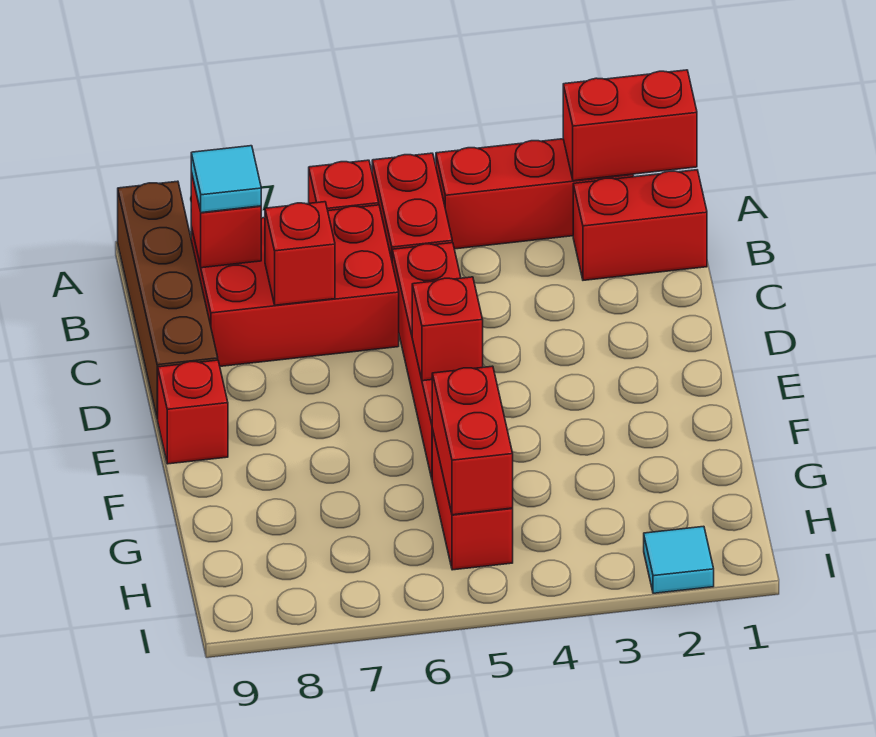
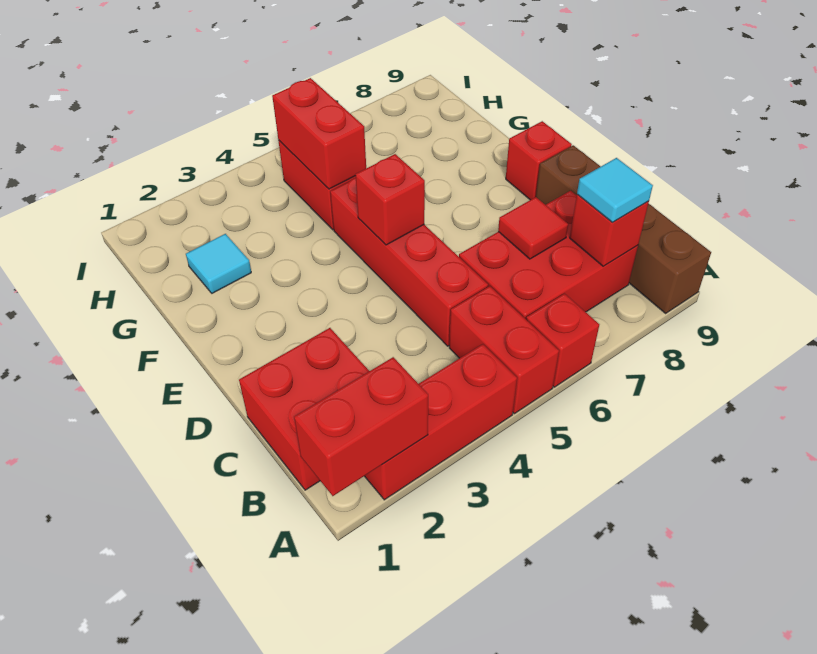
red brick B1:B2 level 1 -> red brick B1:C2 level 1
red brick C7 level 2 -> red tile C7 level 2
cyan tile I2 level 1 -> cyan tile G2 level 1

